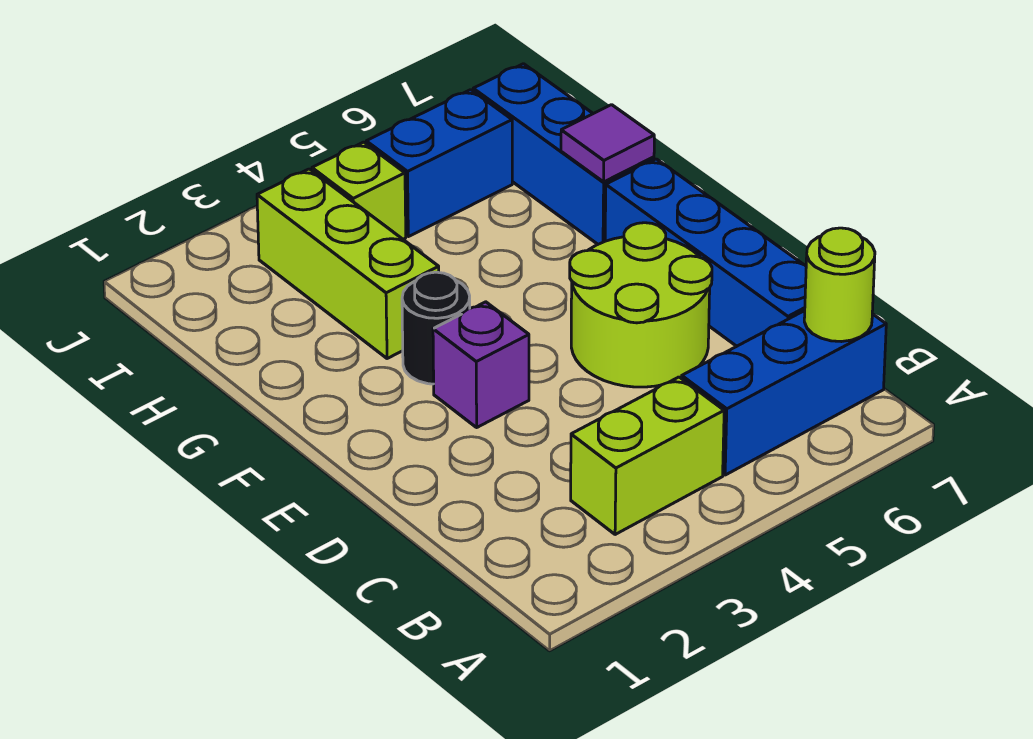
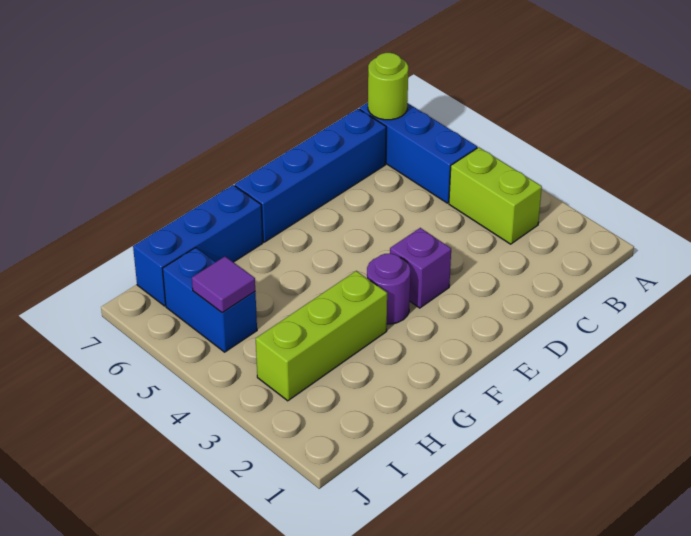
lime round brick D5:E6 level 1 -> none
black round brick F3 level 1 -> purple round brick F3 level 1
purple tile G7 level 2 -> purple tile I5 level 2
lime brick I4 level 1 -> none

